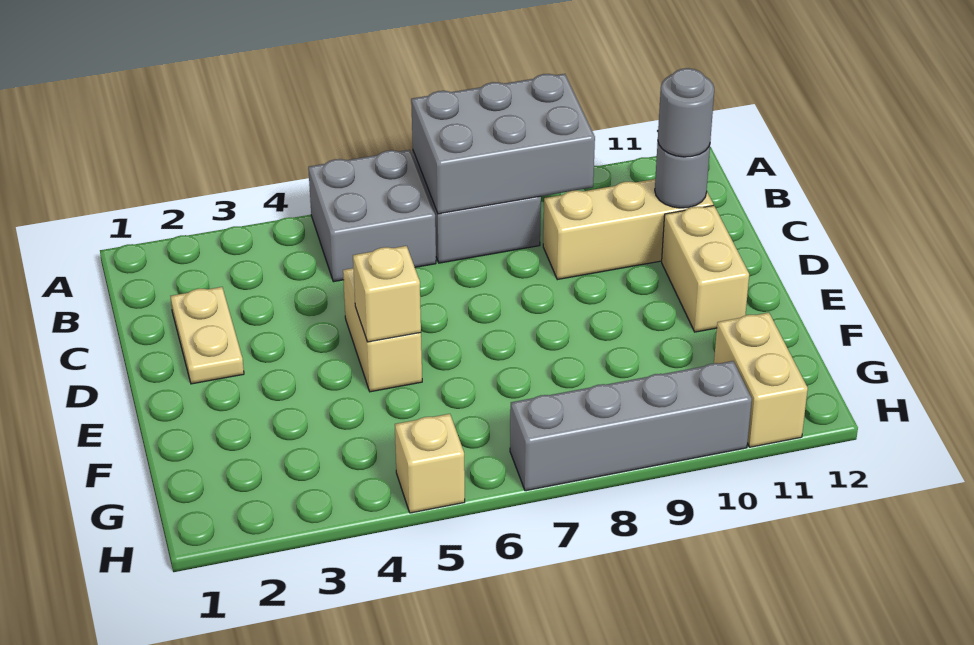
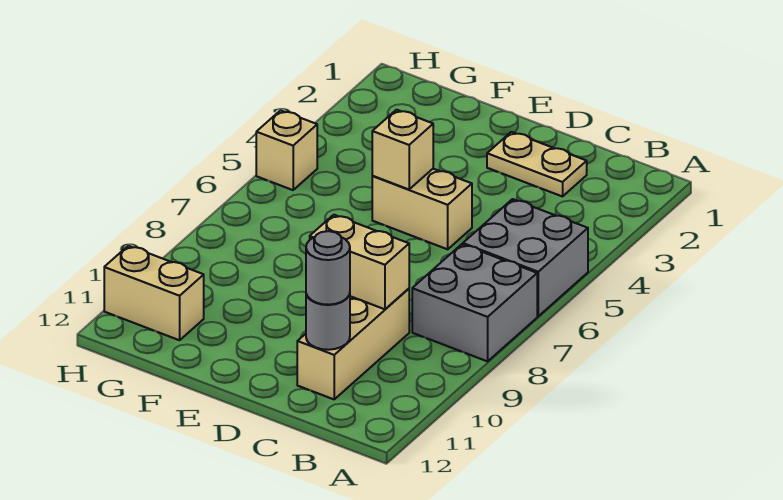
grey brick A7:B9 level 2 -> none
tan brick D11:E11 level 1 -> tan brick C9:D9 level 2
grey brick H7:H10 level 1 -> none

